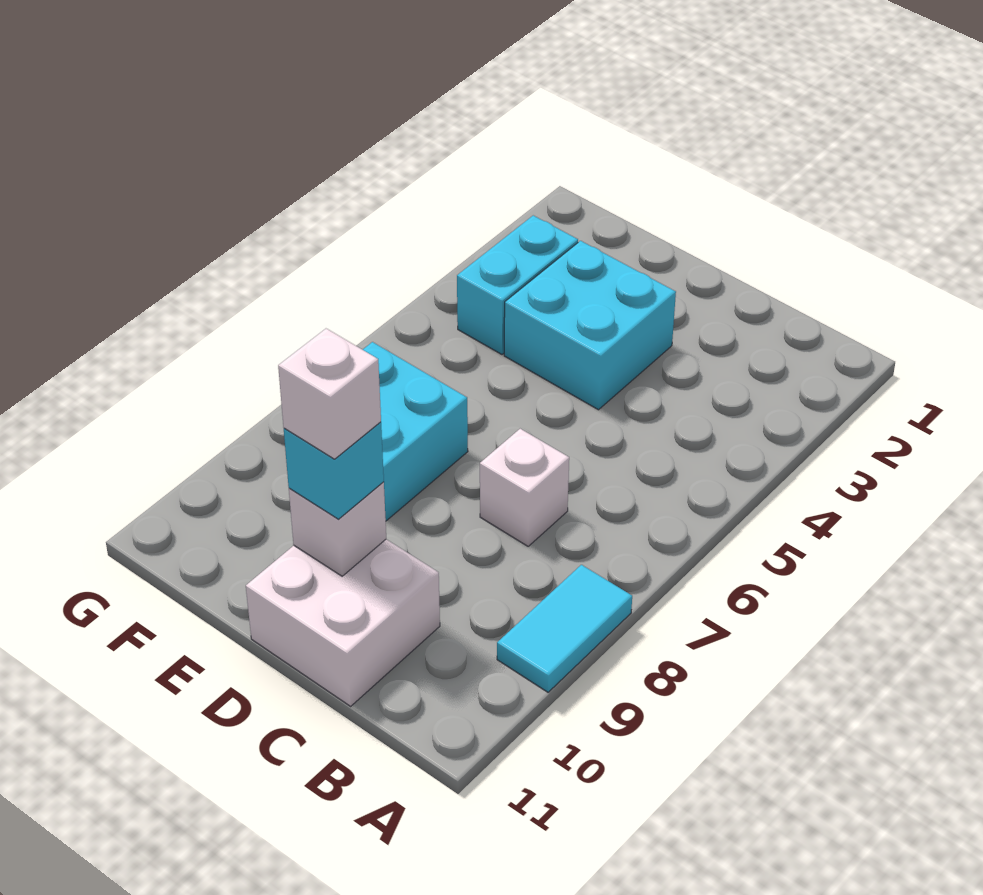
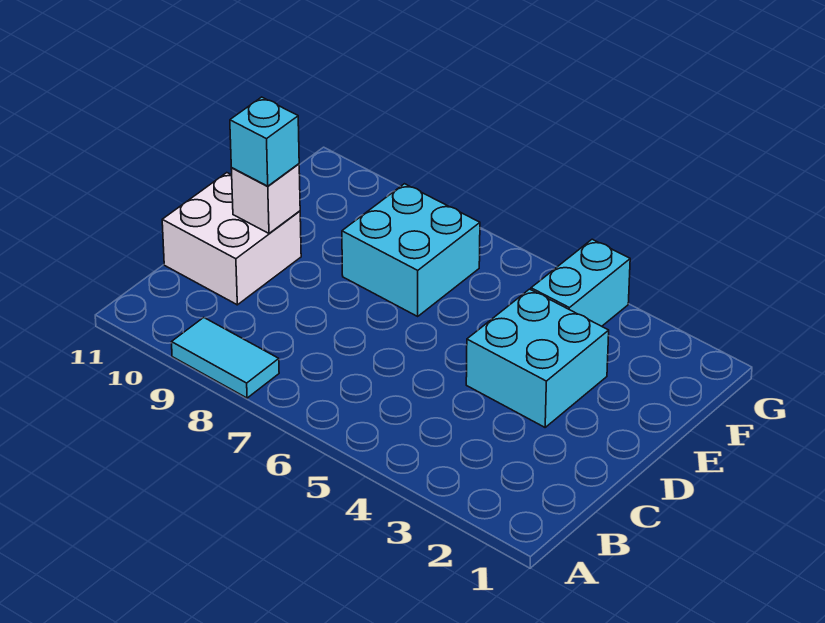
white brick C7 level 1 -> none
white brick D10 level 4 -> none
cyan brick F3:F4 level 1 -> cyan brick F4:G4 level 1

